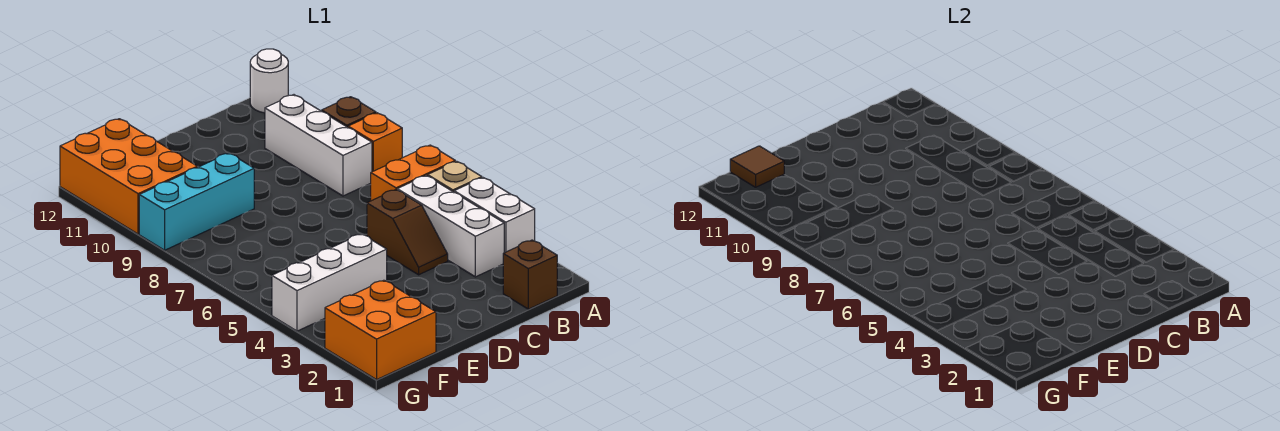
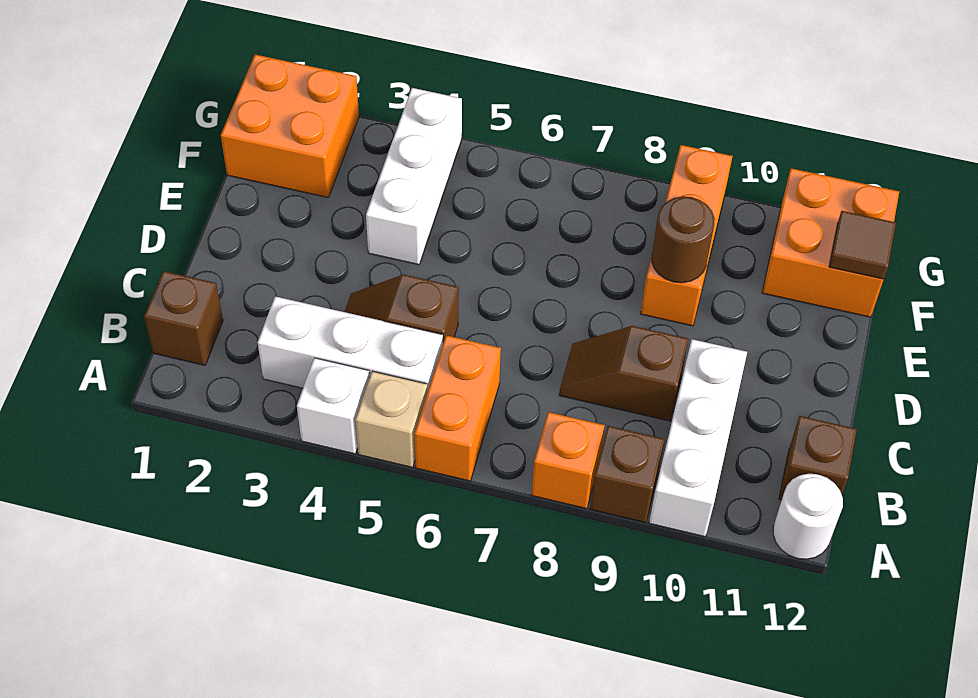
white brick A3:A4 level 1 -> white brick A4 level 1
white brick B8:B10 level 1 -> white brick A10:C10 level 1
none -> brown brick B12 level 1
none -> brown slope C8:C9 level 1 top 9
cyan brick E9:G9 level 1 -> orange brick E9:G9 level 1
none -> brown round brick E9 level 2
orange brick F10:G12 level 1 -> orange brick F11:G12 level 1

